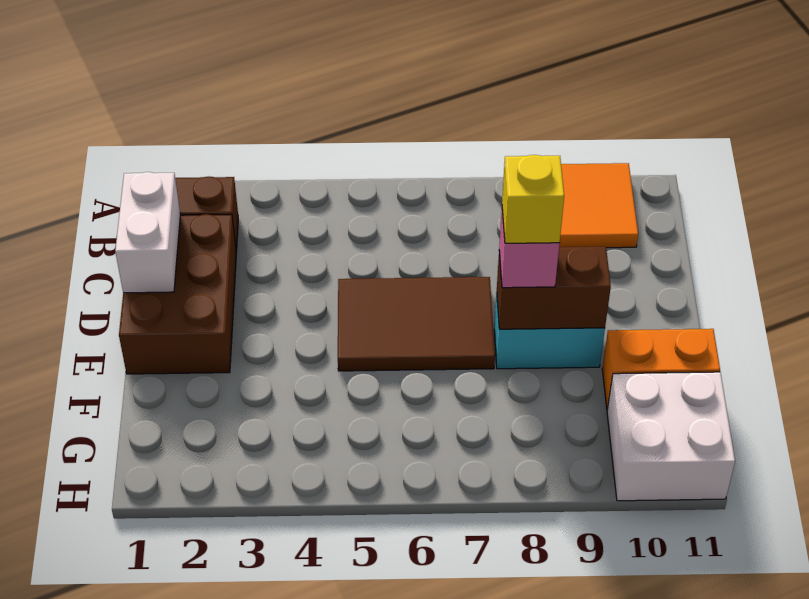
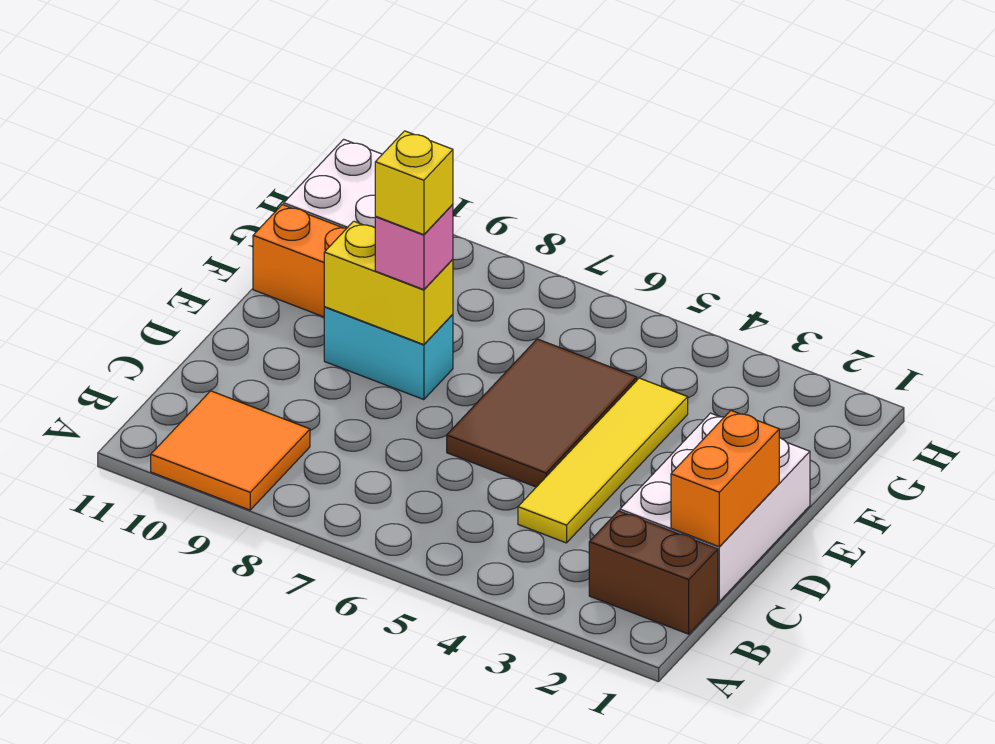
brown brick C1:E2 level 1 -> white brick C1:E2 level 1
white brick C1:D1 level 2 -> orange brick C1:D1 level 2
none -> yellow tile C4:F4 level 1
brown tile D5:E7 level 1 -> brown tile D5:F6 level 1
brown brick E8:E9 level 2 -> yellow brick E8:E9 level 2

